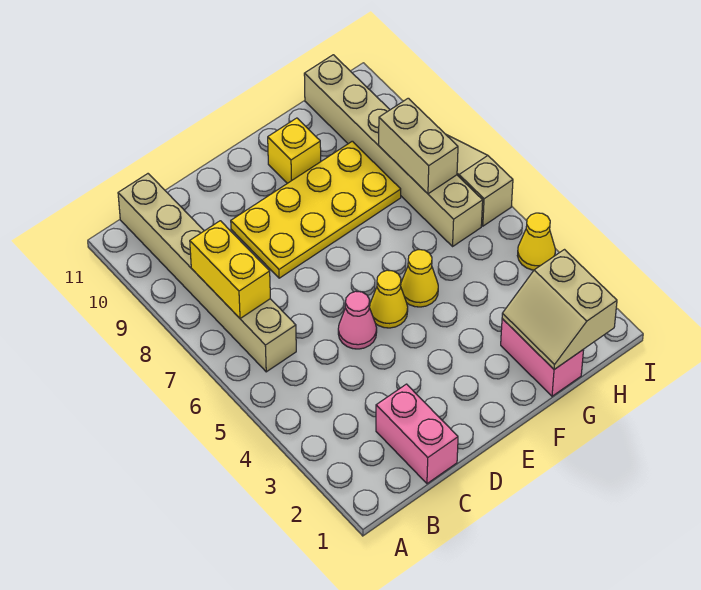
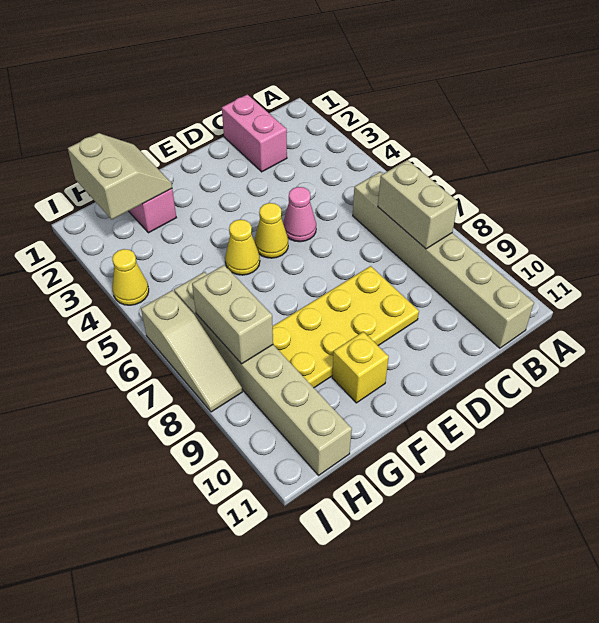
yellow brick B7:B8 level 2 -> tan brick B7:B8 level 2

